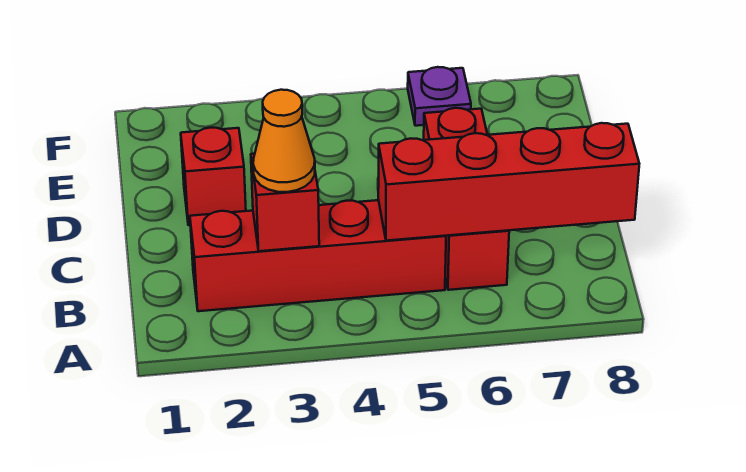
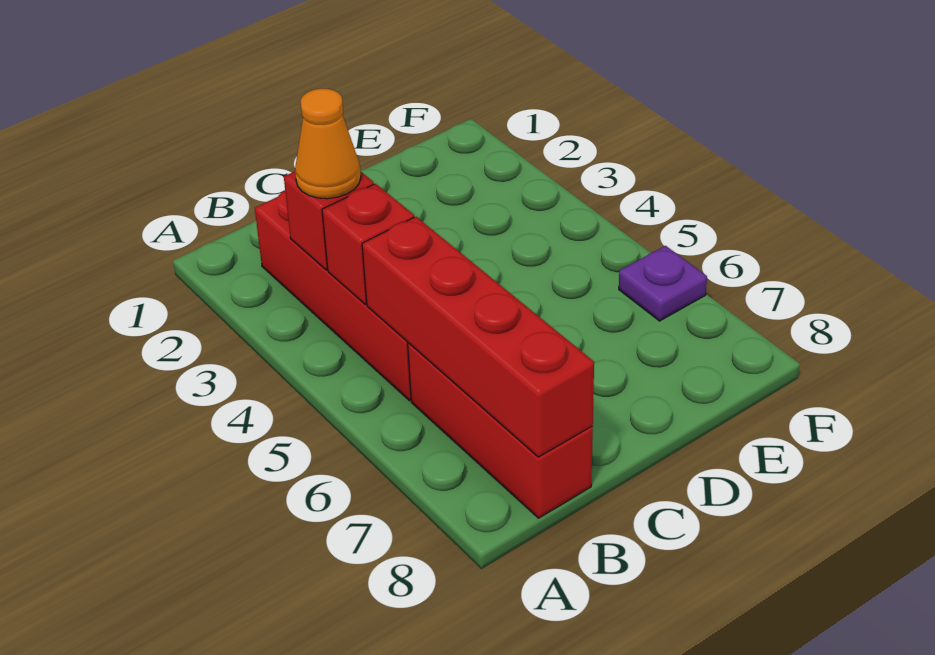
red brick B6:D6 level 1 -> red brick B6:B8 level 1
red brick D2 level 1 -> red brick B4 level 2

